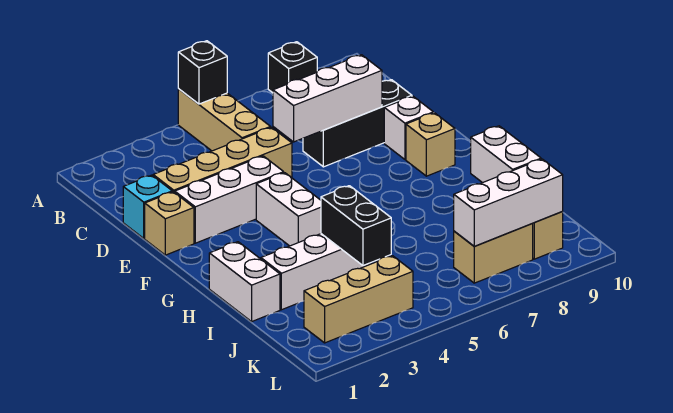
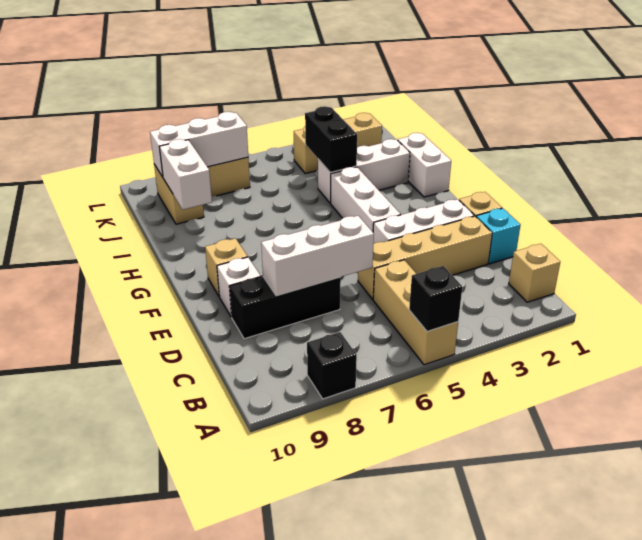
none -> tan brick B1 level 1
white brick F4:G4 level 1 -> white brick F4:H4 level 1

